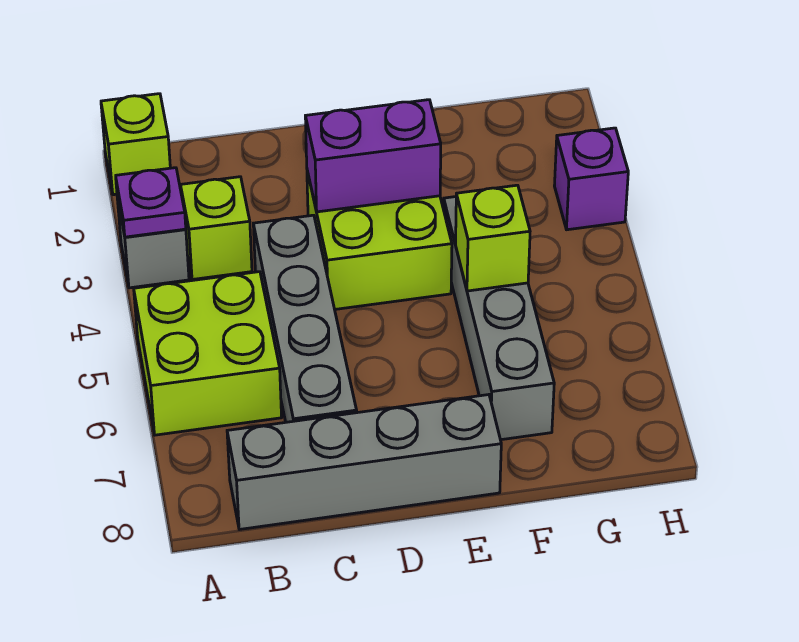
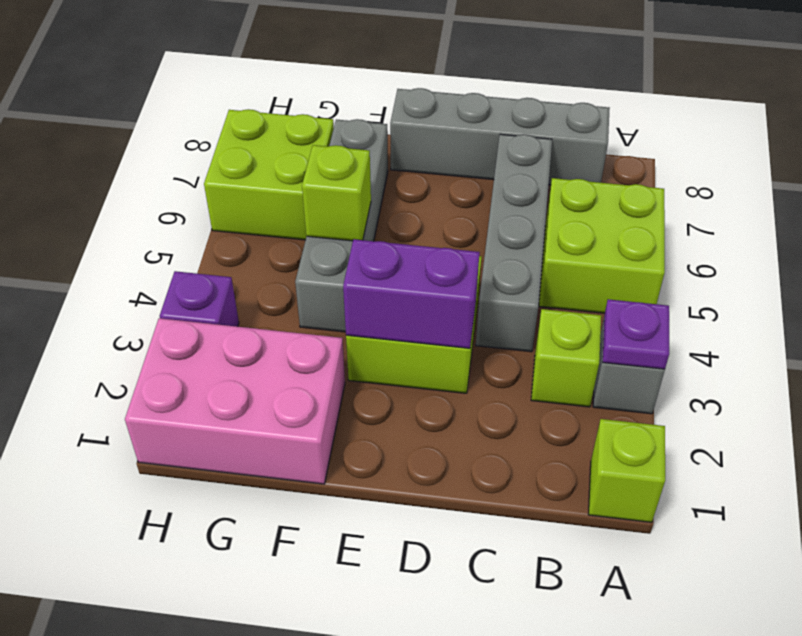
none -> pink brick F1:H2 level 1
none -> lime brick G6:H7 level 1

